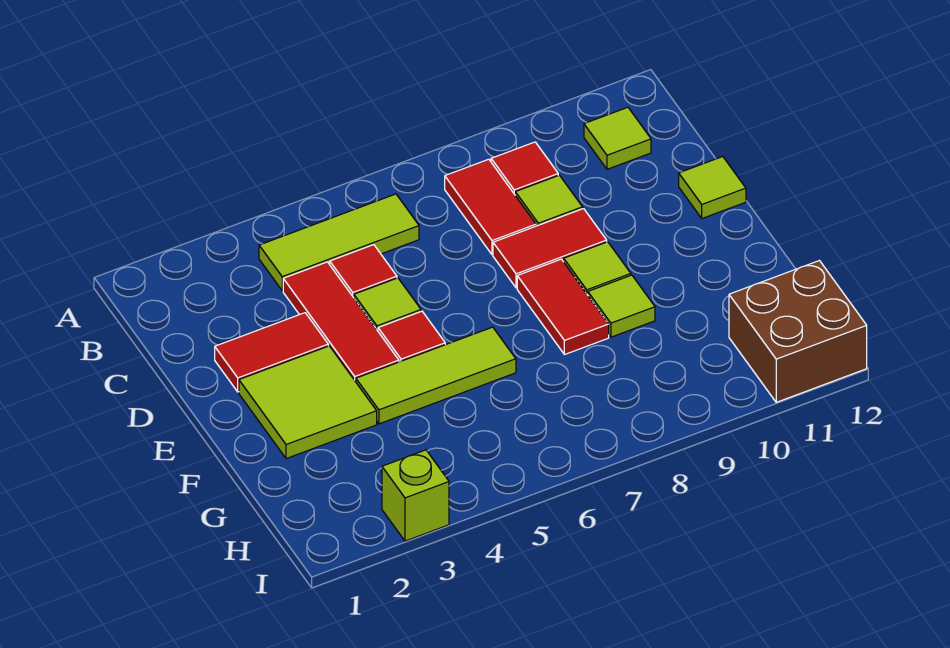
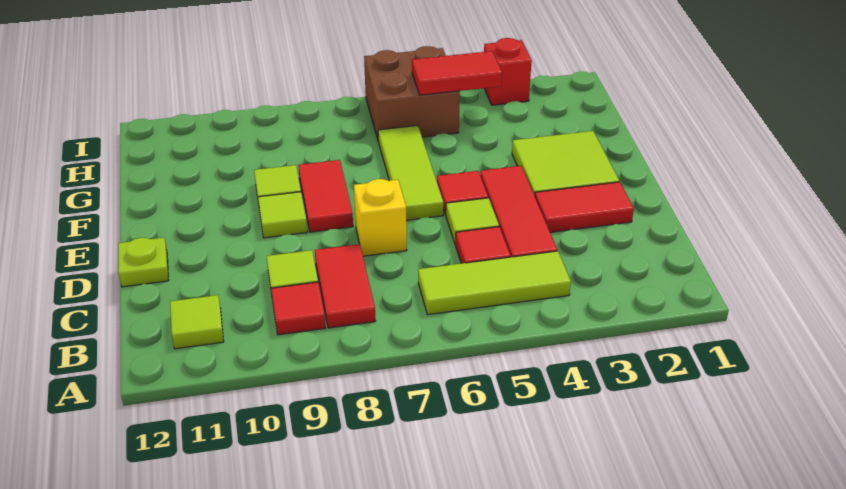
none -> yellow brick D7 level 1
red tile D8:D9 level 1 -> red tile H4:H5 level 2
lime tile D12 level 1 -> lime plate D12 level 1
lime tile F4:F6 level 1 -> lime tile E6:G6 level 1
brown brick H11:I12 level 1 -> brown brick H5:I6 level 1
lime brick I3 level 1 -> red brick I3 level 1

